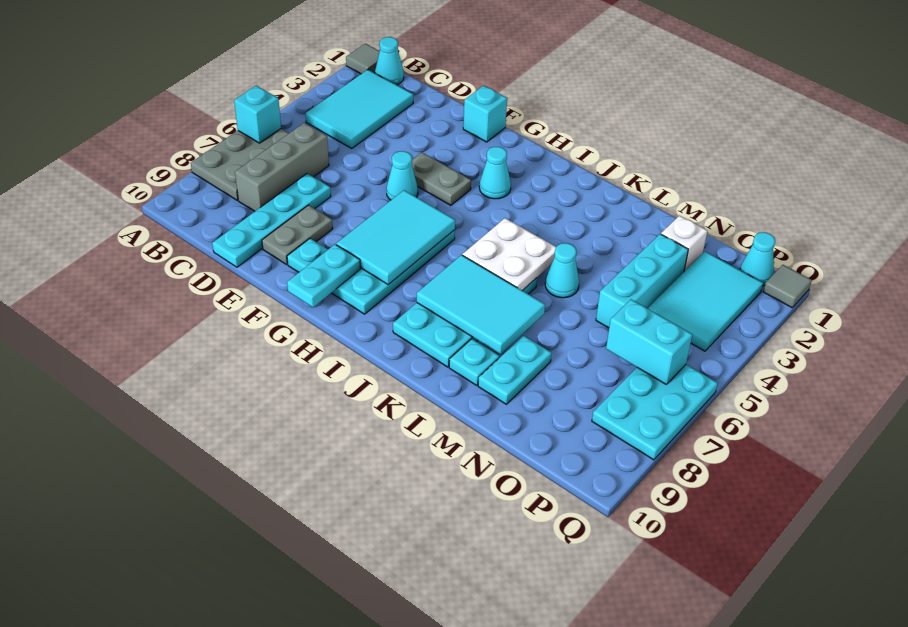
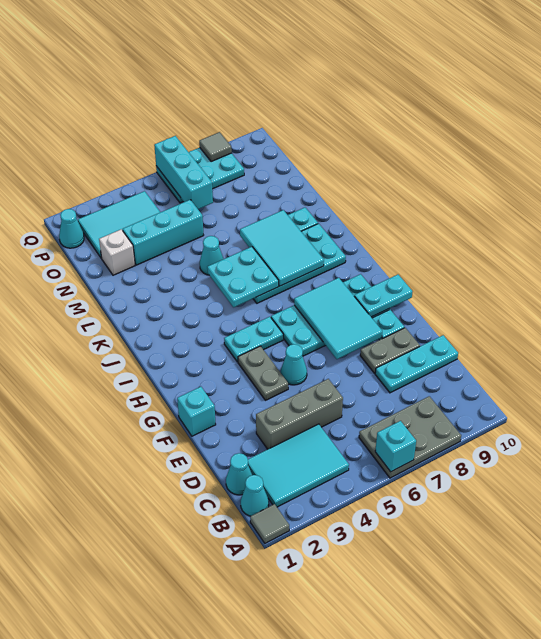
grey brick C6:C8 level 1 -> grey brick D3:D5 level 1
cyan plate D7:D10 level 1 -> cyan plate D8:D10 level 1
cyan tile G6:H8 level 2 -> cyan tile F7:H8 level 2
cyan cone H3 level 1 -> cyan cone C1 level 1
white plate J5:K6 level 2 -> cyan plate J5:K6 level 2
cyan plate M8:M9 level 1 -> cyan plate H4:H5 level 1
cyan brick O6:P6 level 2 -> cyan brick O6:Q6 level 2
grey tile Q1 level 1 -> grey tile Q8 level 2

